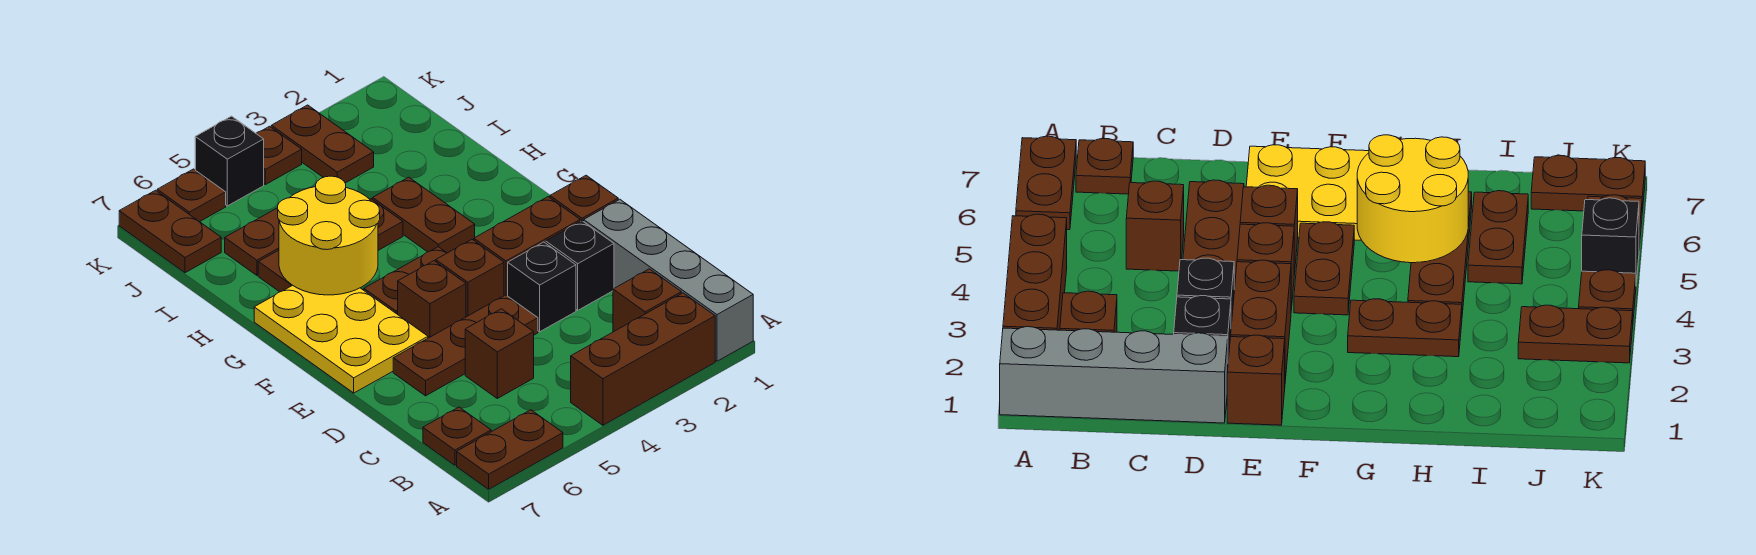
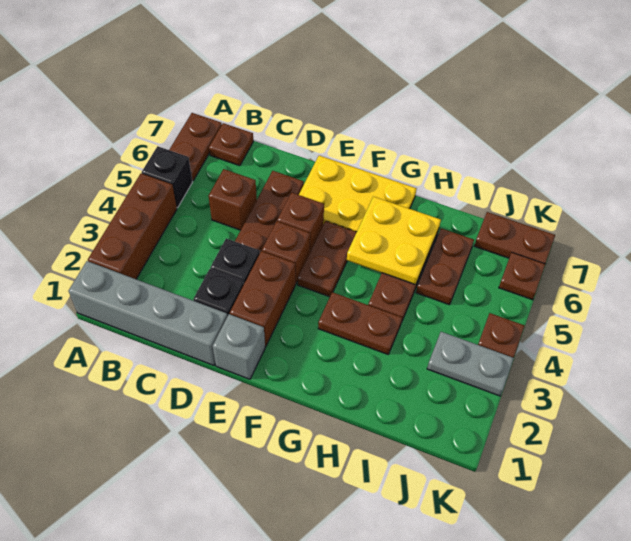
brown brick B2 level 1 -> none
brown brick E1 level 1 -> grey brick E1 level 1
yellow round brick G5:H6 level 2 -> yellow plate G5:H6 level 2
brown plate J3:K3 level 1 -> grey plate J3:K3 level 1
black brick K5 level 1 -> black brick A5 level 1

